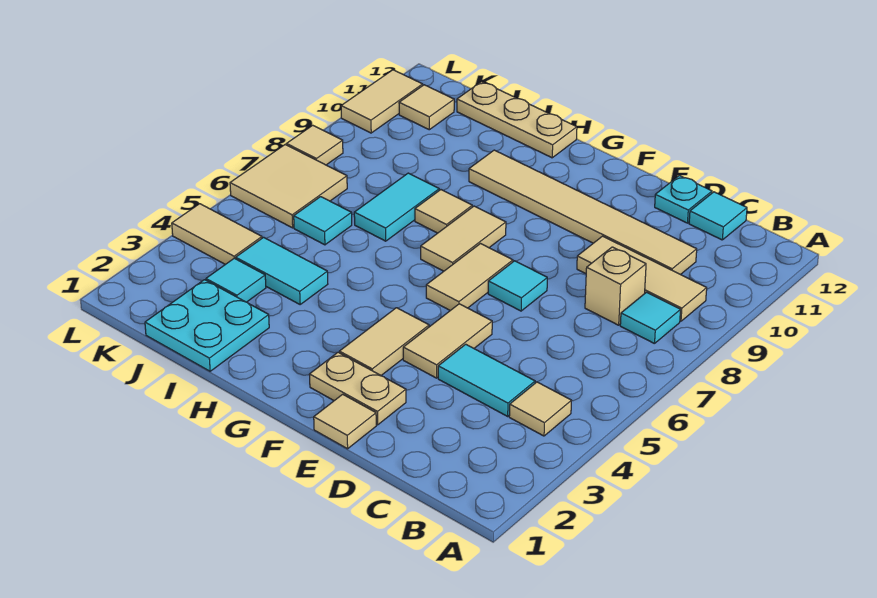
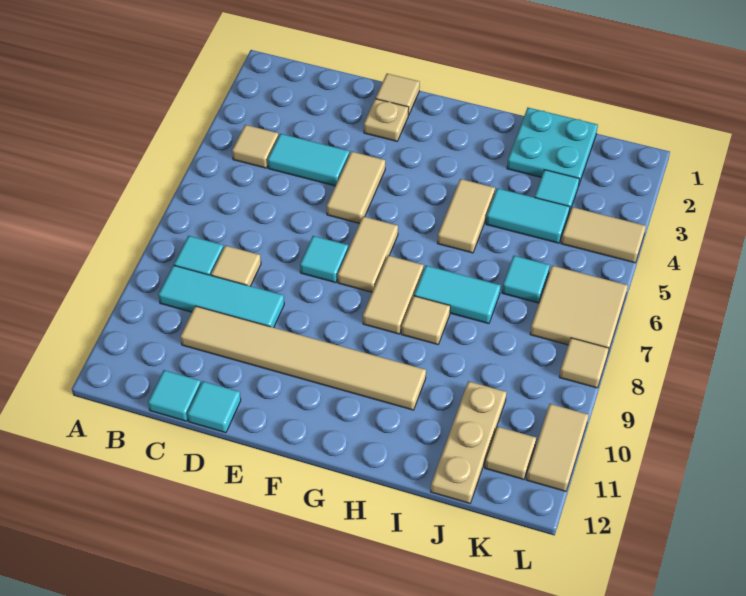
tan tile B9:D9 level 1 -> cyan tile B9:D9 level 1
tan brick C8 level 1 -> tan tile C8 level 1
cyan plate D12 level 1 -> cyan tile D12 level 1
tan plate E2:F2 level 1 -> tan plate E2 level 1
tan tile F3:F4 level 1 -> tan tile H4:H5 level 1
tan plate H12:J12 level 1 -> tan plate J10:J12 level 1
cyan tile I7:I8 level 1 -> cyan tile H7:I7 level 1

